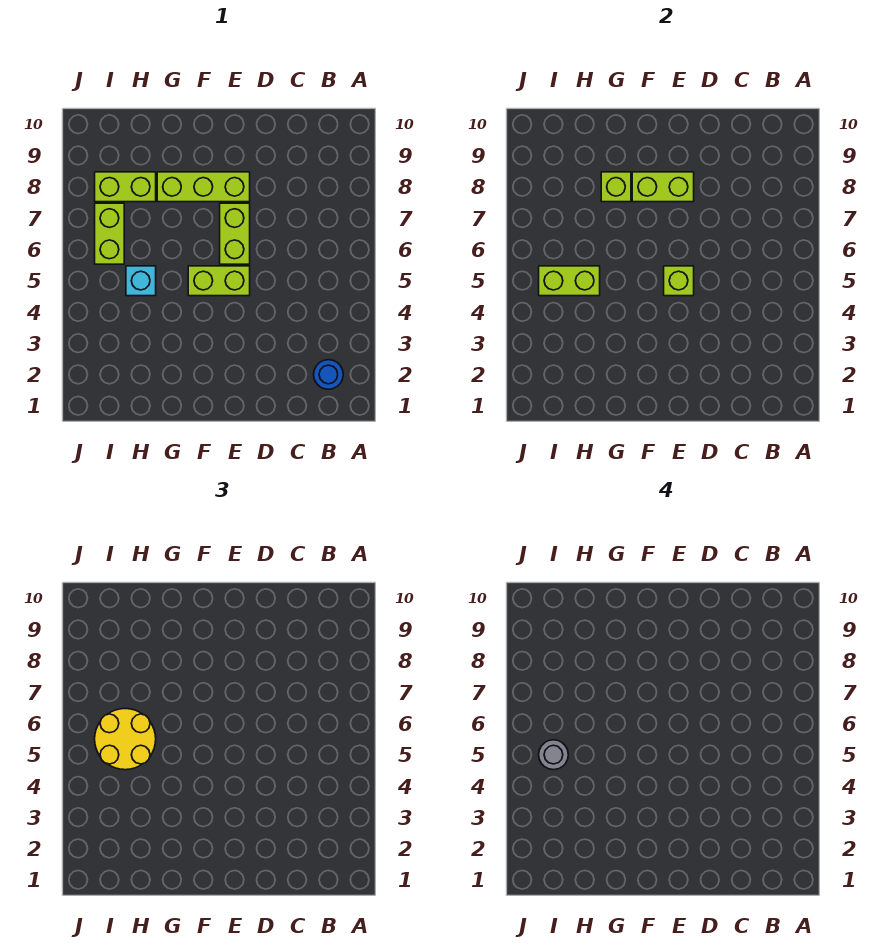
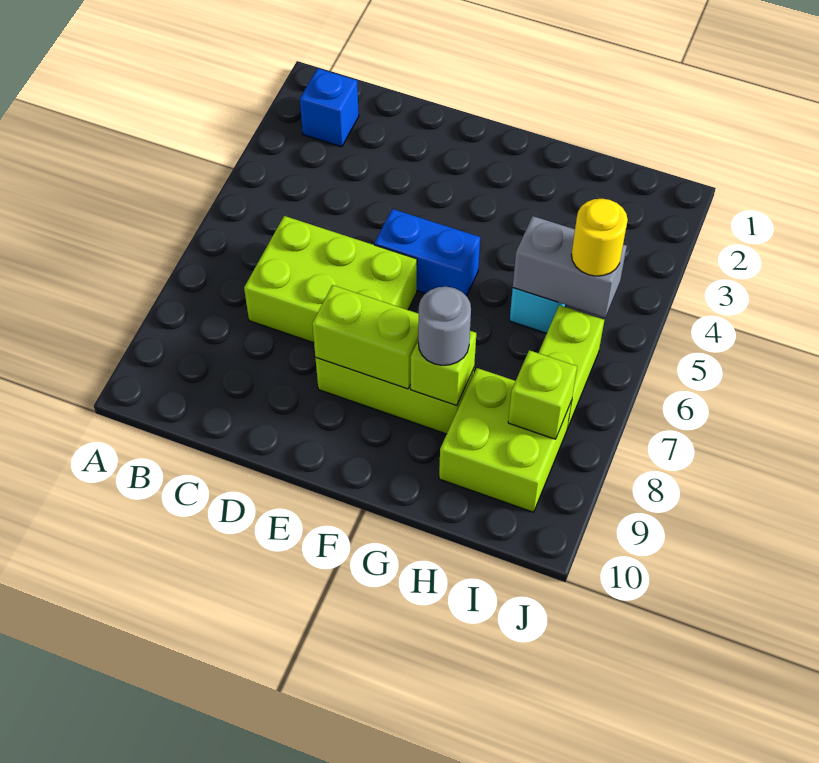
blue round brick B2 level 1 -> blue brick B2 level 1
lime brick E5:F5 level 1 -> blue brick E5:F5 level 1
lime brick E5 level 2 -> lime brick I8 level 2
lime brick E6:E7 level 1 -> lime brick C6:E7 level 1
lime brick H5:I5 level 2 -> grey brick H5:I5 level 2
yellow round brick H5:I6 level 3 -> yellow round brick I5 level 3
lime brick H8:I8 level 1 -> lime brick H8:I9 level 1
grey round brick I5 level 4 -> grey round brick G8 level 3

